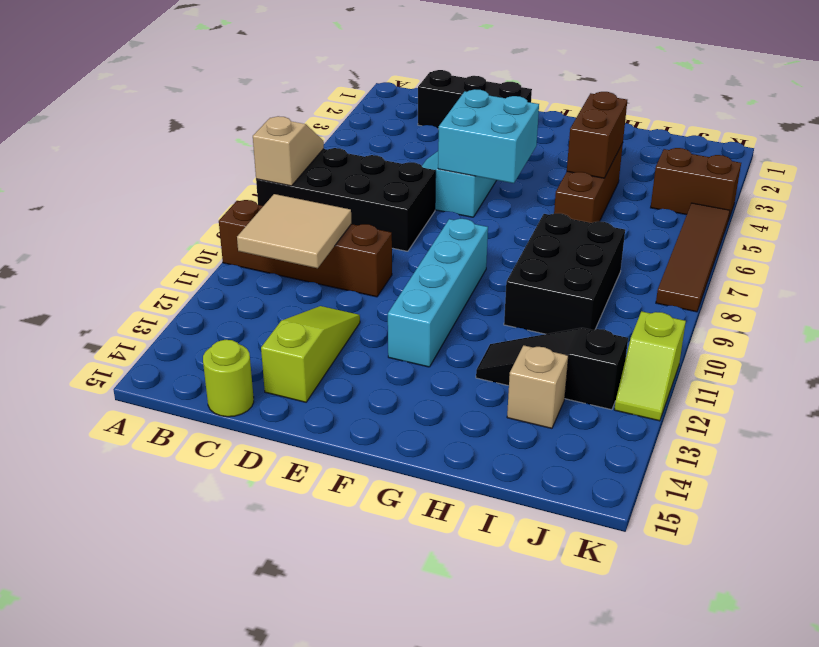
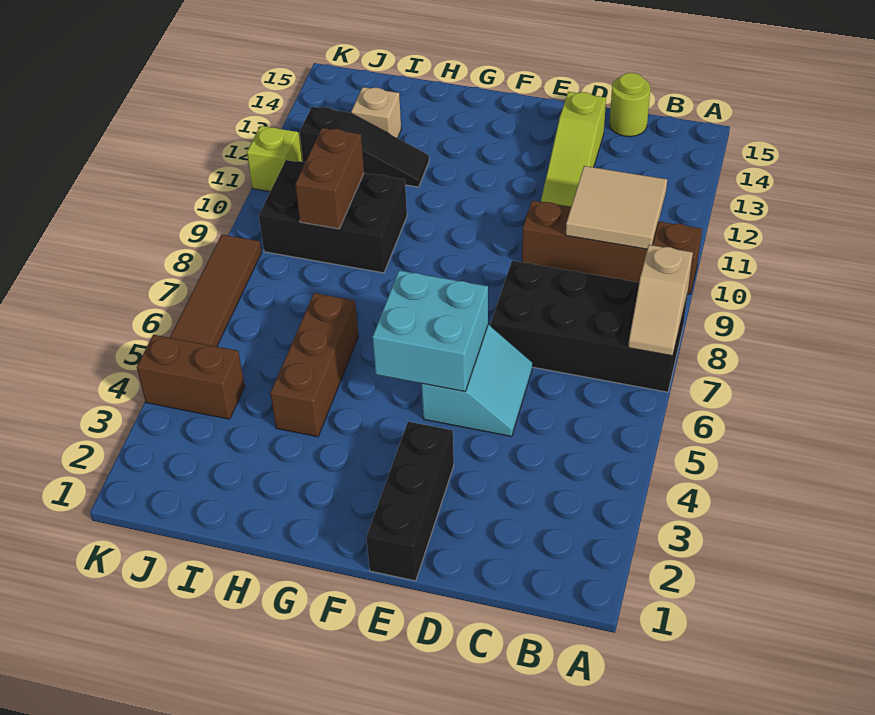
black brick C2:E2 level 1 -> black brick E1:E3 level 1
cyan brick F9:F12 level 1 -> none
brown brick H4:H5 level 2 -> brown brick I9:I10 level 2
black brick H8:I10 level 1 -> black brick H9:J10 level 1

